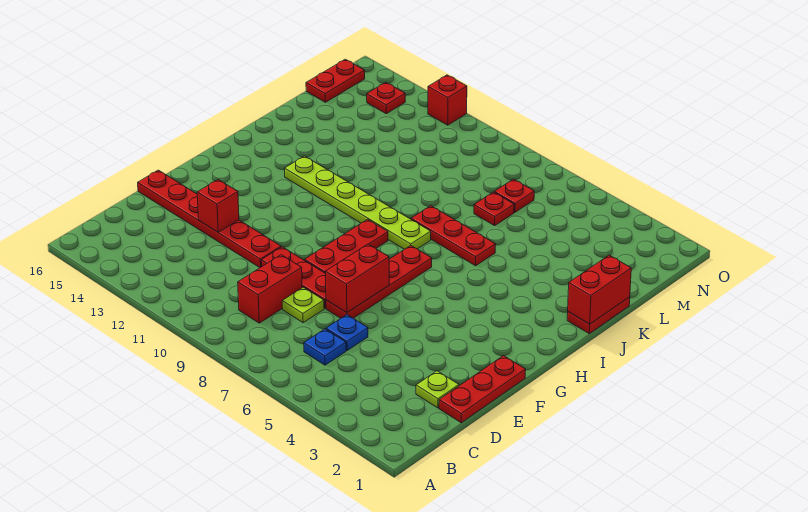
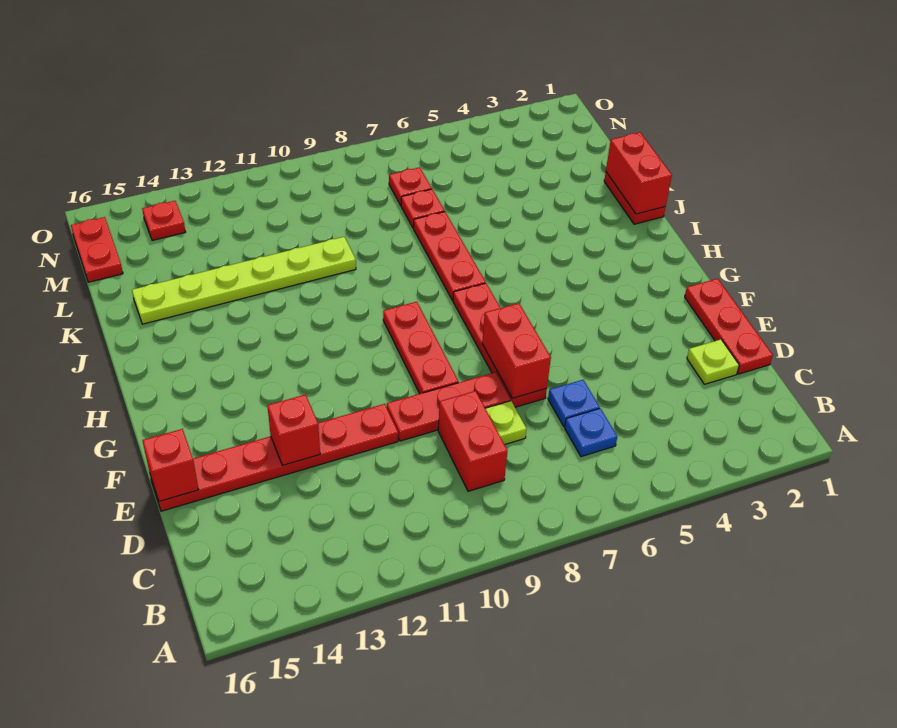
lime plate I8:I13 level 1 -> lime plate K10:K15 level 1
red plate J6:J8 level 1 -> red plate I7:K7 level 1
red brick O12 level 1 -> red brick E16 level 2

